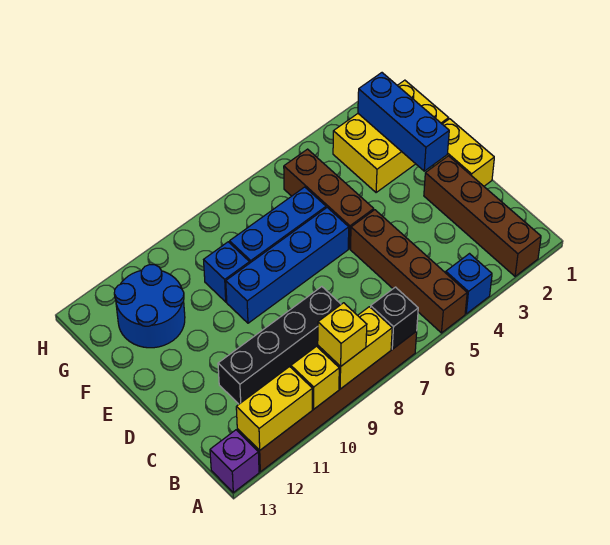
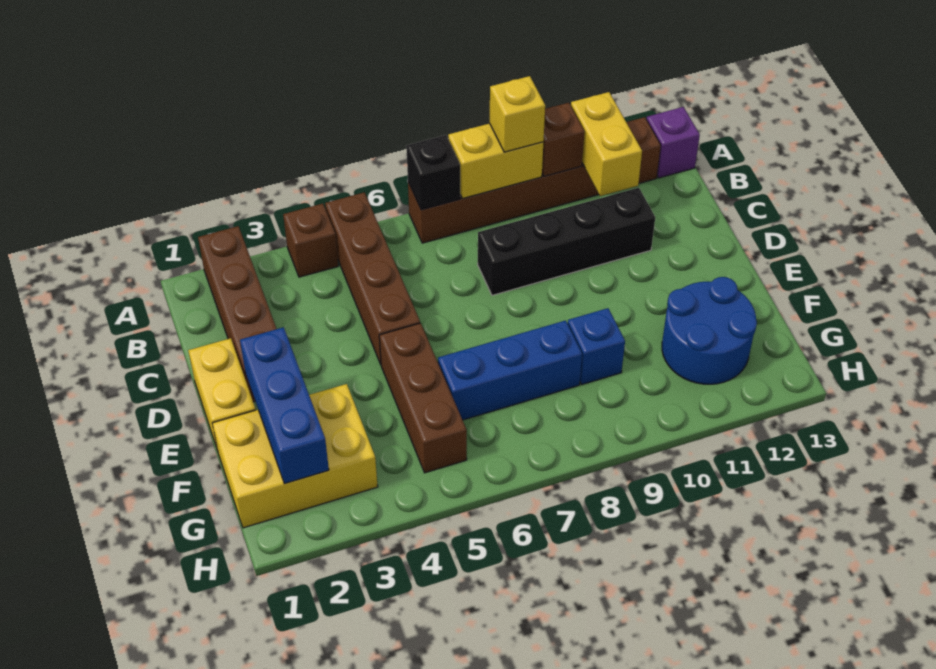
blue brick A4 level 1 -> brown brick A4 level 1
yellow brick A10 level 2 -> brown brick A10 level 2
yellow brick A11:A12 level 2 -> yellow brick A11:B11 level 2
blue brick E6:E9 level 1 -> none

